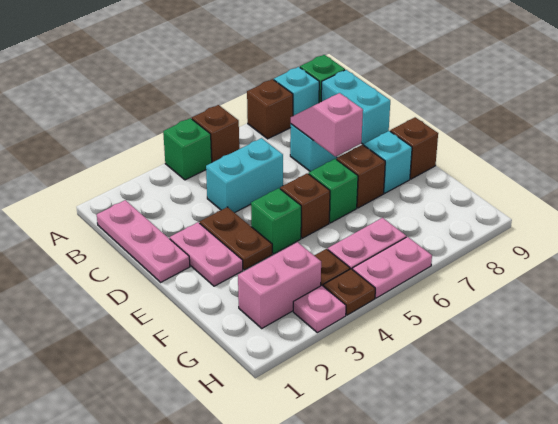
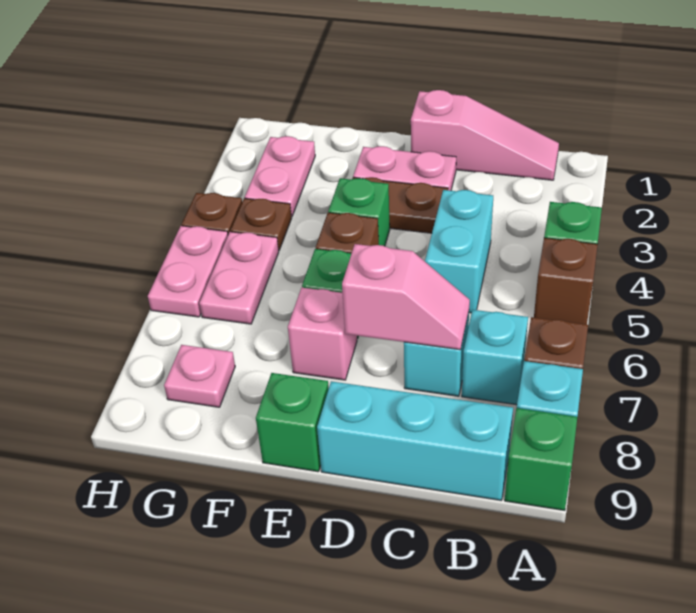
pink plate B1:D1 level 1 -> pink slope B1:D1 level 1 top D
cyan brick B9:C9 level 1 -> cyan brick B9:D9 level 1
brown brick E7 level 1 -> pink brick E7 level 1
cyan brick E8 level 1 -> cyan brick B7 level 1
brown brick E9 level 1 -> green brick E9 level 1
pink brick G2:G3 level 1 -> pink plate G2:G3 level 1
pink plate H3 level 1 -> pink plate G8 level 1

